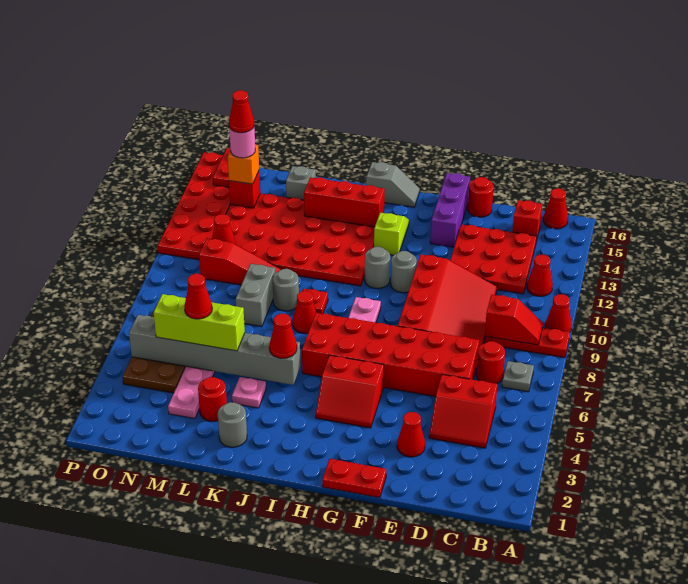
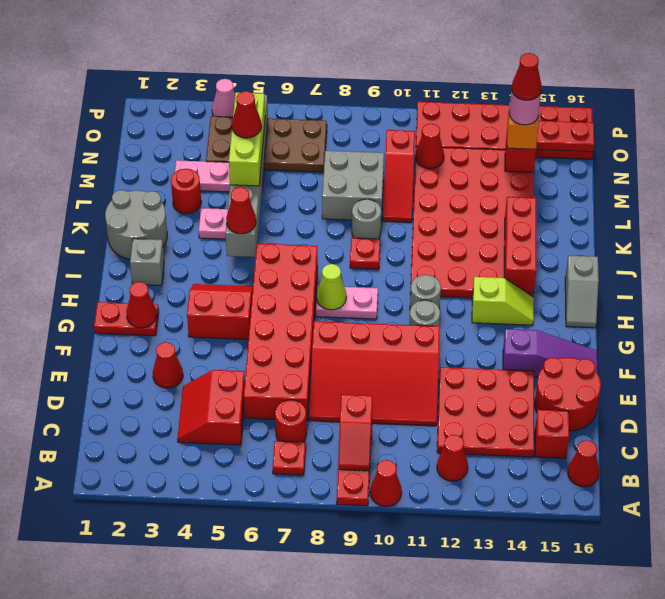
grey plate B7 level 1 -> red plate B7 level 1
red round brick E16 level 1 -> red round brick D15:E16 level 1
red plate F1:G1 level 1 -> red plate G1:G2 level 1
purple brick F14:F16 level 1 -> purple slope F14:F16 level 1 top 14
red slope G4:H5 level 1 top 5 -> red slope G4:H5 level 1 top G
none -> lime cone H8 level 2
red cone J8 level 1 -> red cone G2 level 2
grey round brick K2 level 1 -> grey round brick J1:K2 level 1
grey brick L8:L9 level 1 -> grey brick L8:M9 level 1
grey brick L15 level 1 -> grey brick I2 level 1
none -> pink cone P4 level 1

